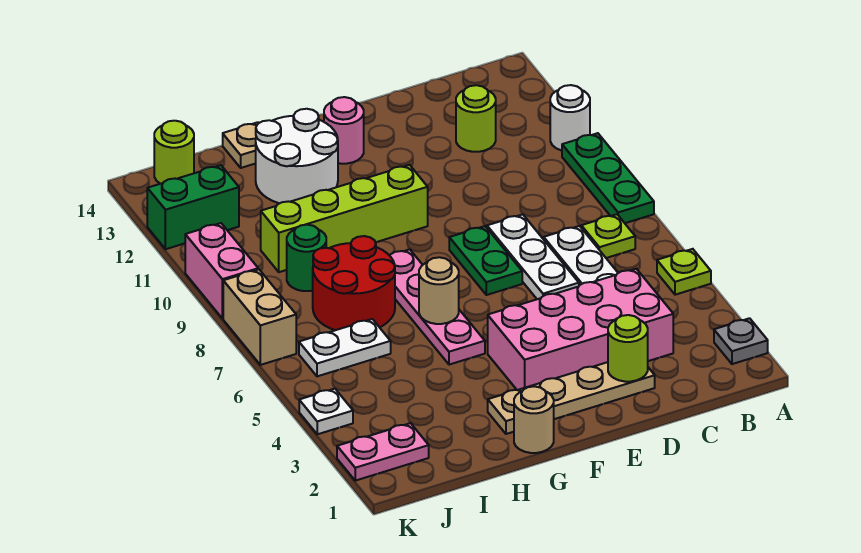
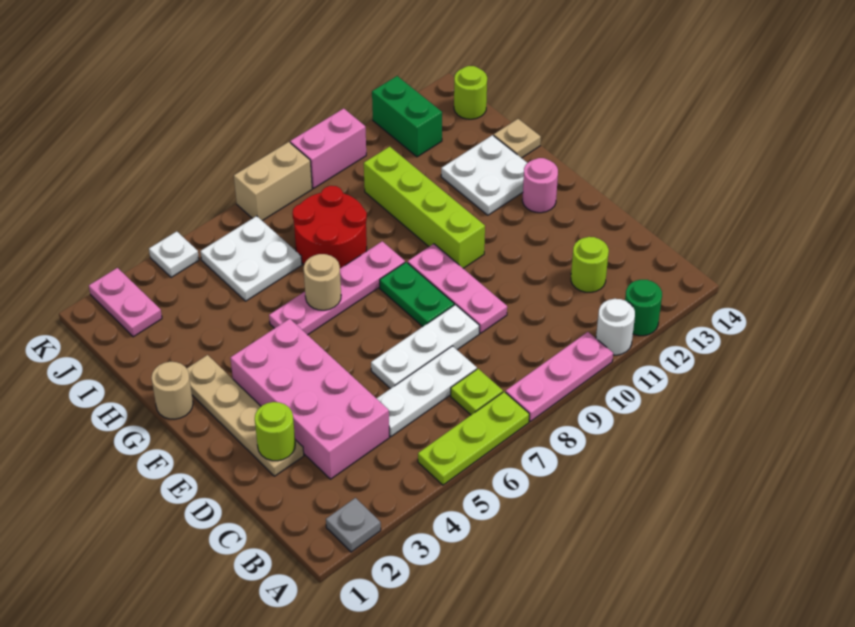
lime plate A5 level 1 -> lime plate A5:A7 level 1
green plate A8:A10 level 1 -> pink plate A8:A10 level 1
none -> pink plate D9:F9 level 1
green plate E7:E8 level 1 -> green plate E8:F8 level 1
white round brick G12:H13 level 1 -> white plate G12:H13 level 1
white plate I6:J6 level 1 -> white plate I5:J6 level 1
green round brick I9 level 1 -> green round brick A12 level 1

